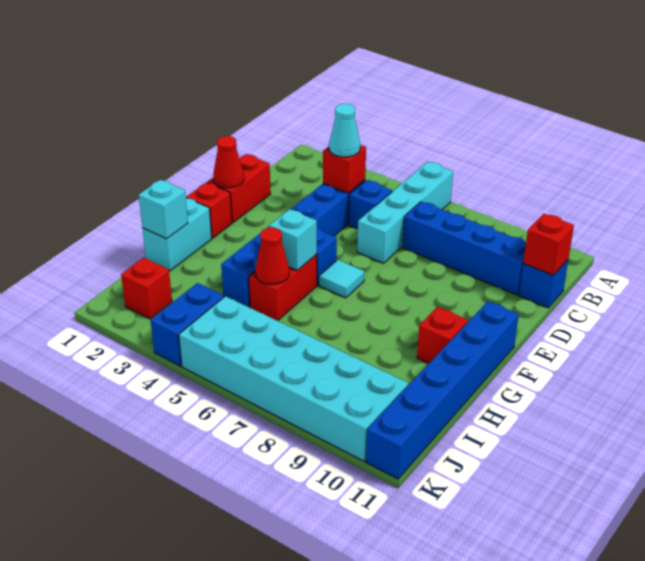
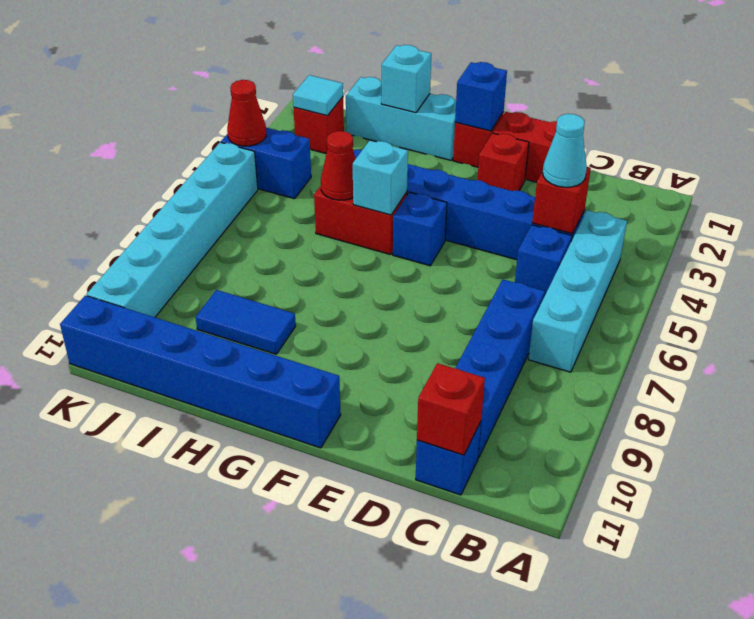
cyan brick A6:D6 level 1 -> cyan brick B4:B7 level 1
red cone E1 level 2 -> red cone K4 level 2
none -> blue brick F1 level 2
cyan tile F6 level 1 -> cyan tile J2 level 2
cyan brick G1:H1 level 1 -> cyan brick G1:I1 level 1
red brick G10 level 1 -> red brick E2 level 1
none -> blue tile H9:I9 level 1
cyan brick J5:K10 level 1 -> cyan brick K5:K10 level 1

